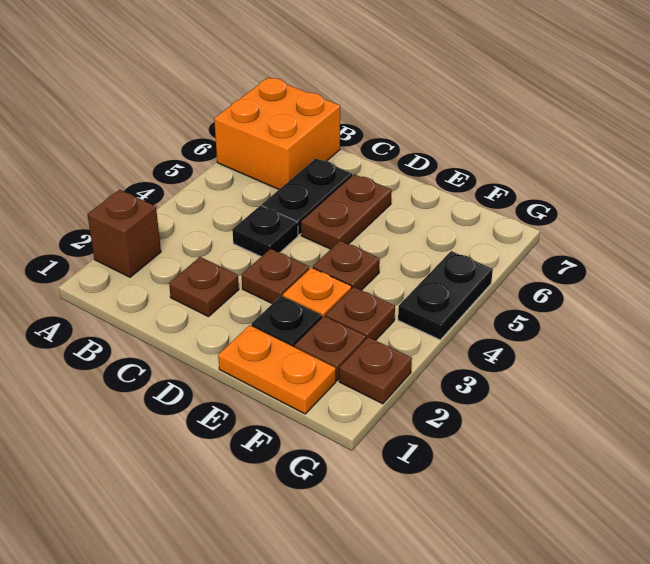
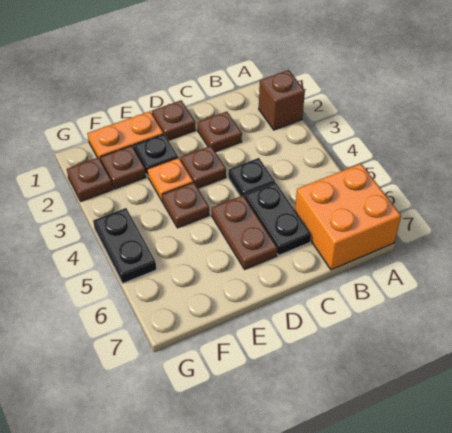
brown plate F3 level 1 -> brown plate D1 level 1

